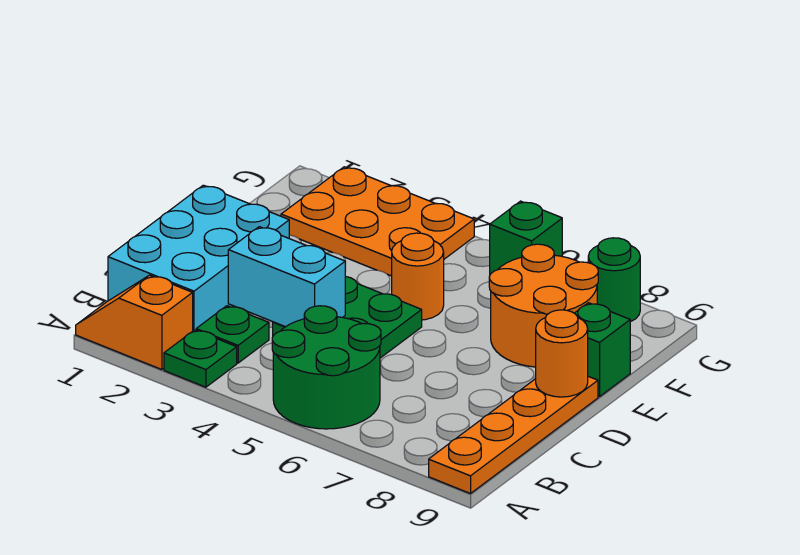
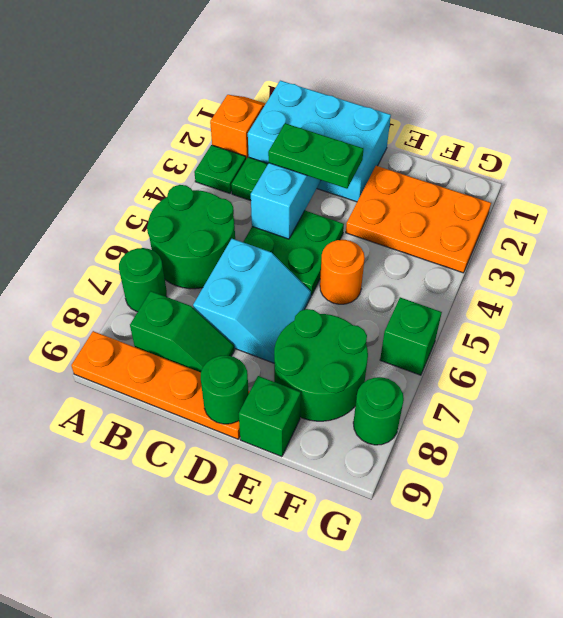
none -> green round brick A7 level 1
none -> green slope B8:C8 level 1 top B
none -> green plate C3:D3 level 3
none -> cyan slope C6:D7 level 1 top C
orange round brick D9 level 2 -> green round brick D9 level 2
orange round brick E7:F8 level 1 -> green round brick E7:F8 level 1
orange plate F2:G4 level 1 -> orange plate E2:G3 level 1

